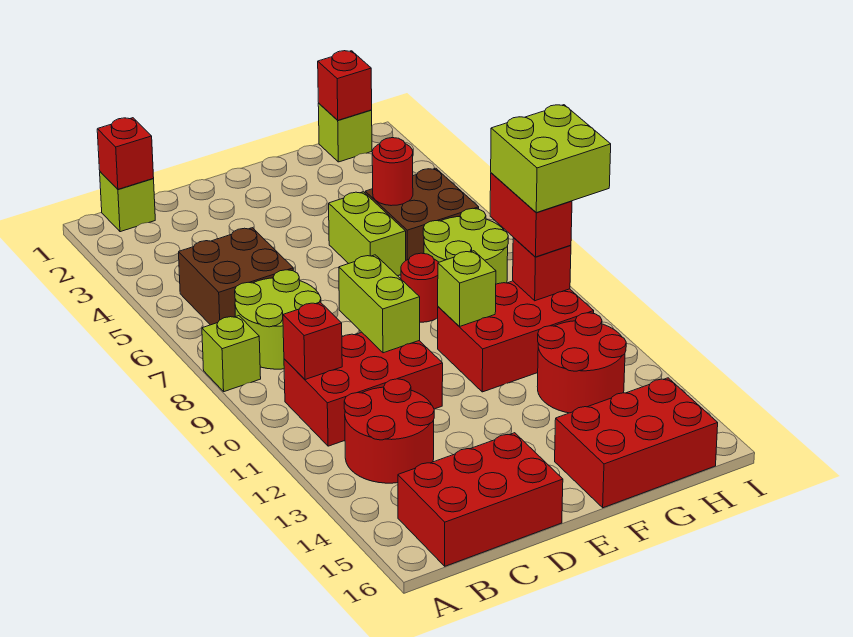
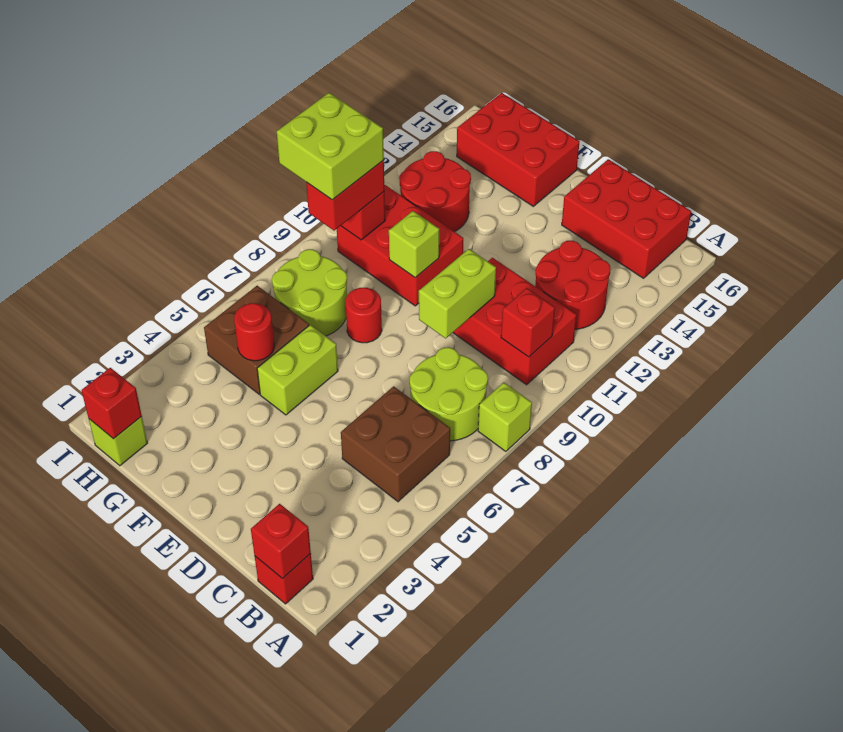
lime brick B1 level 1 -> red brick B1 level 1

